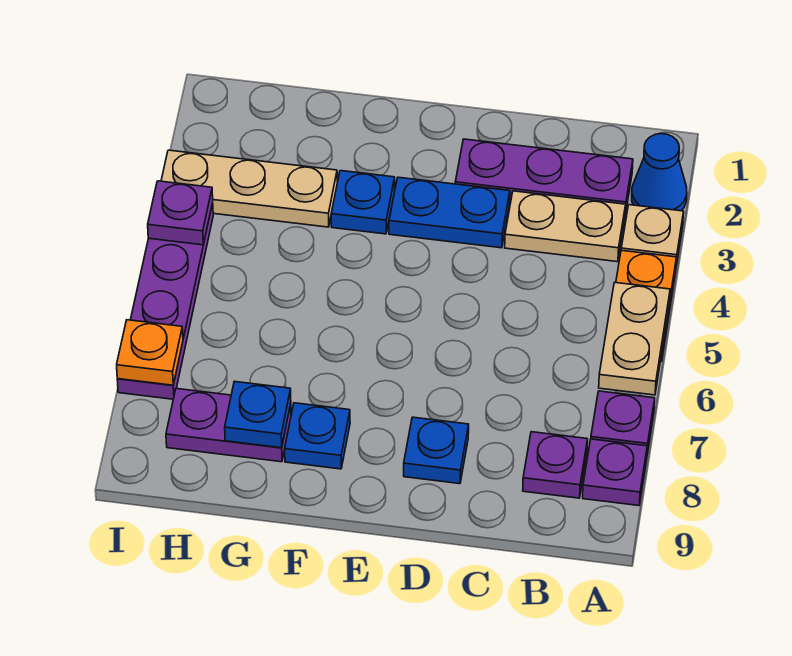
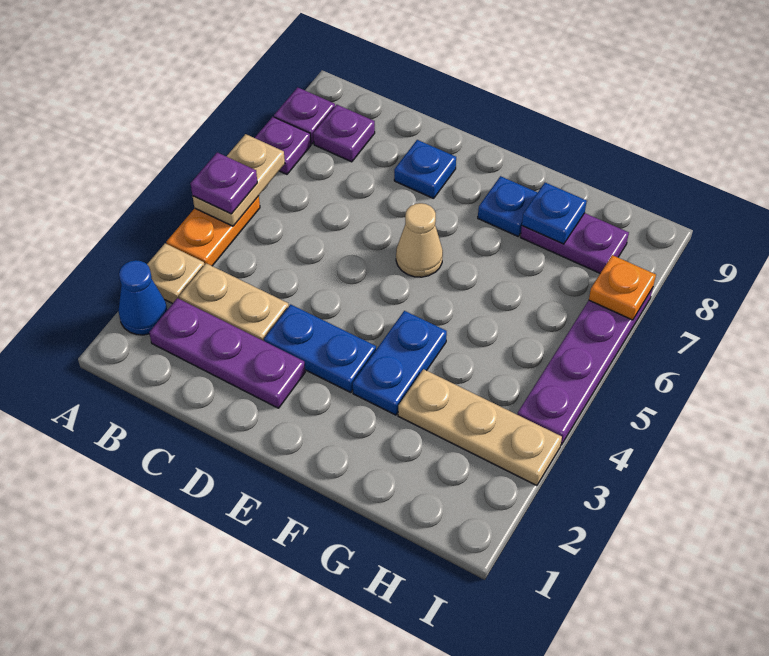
none -> tan cone E6 level 1
blue plate F3 level 1 -> blue plate F3:F4 level 1
purple plate I4 level 2 -> purple plate A5 level 3

